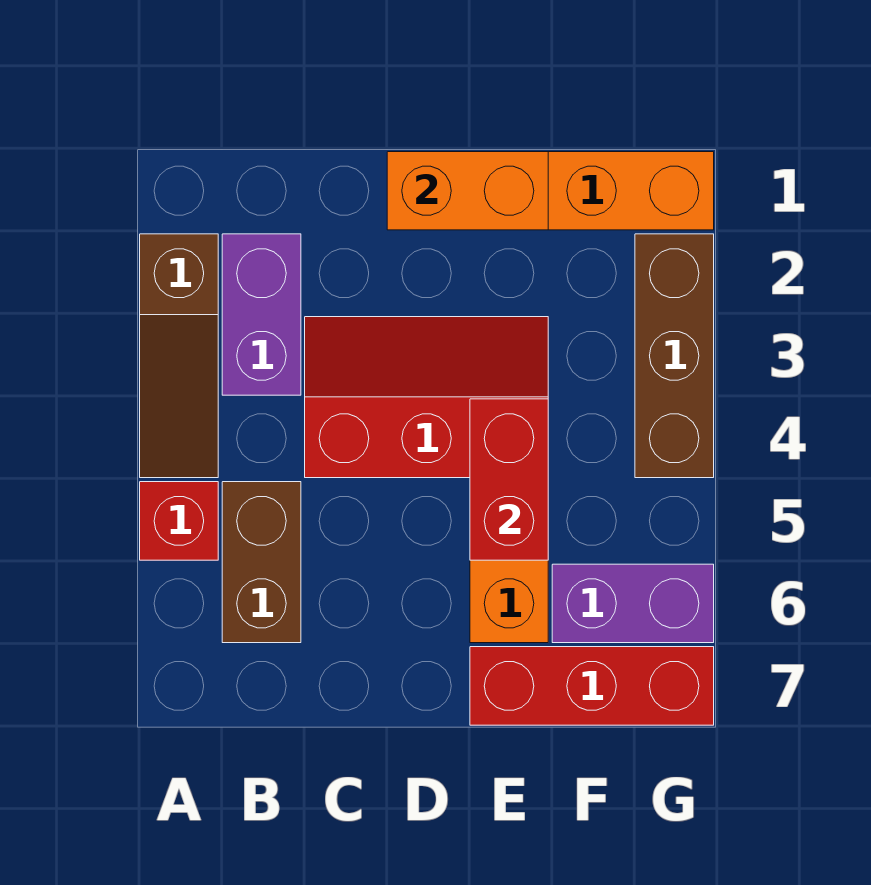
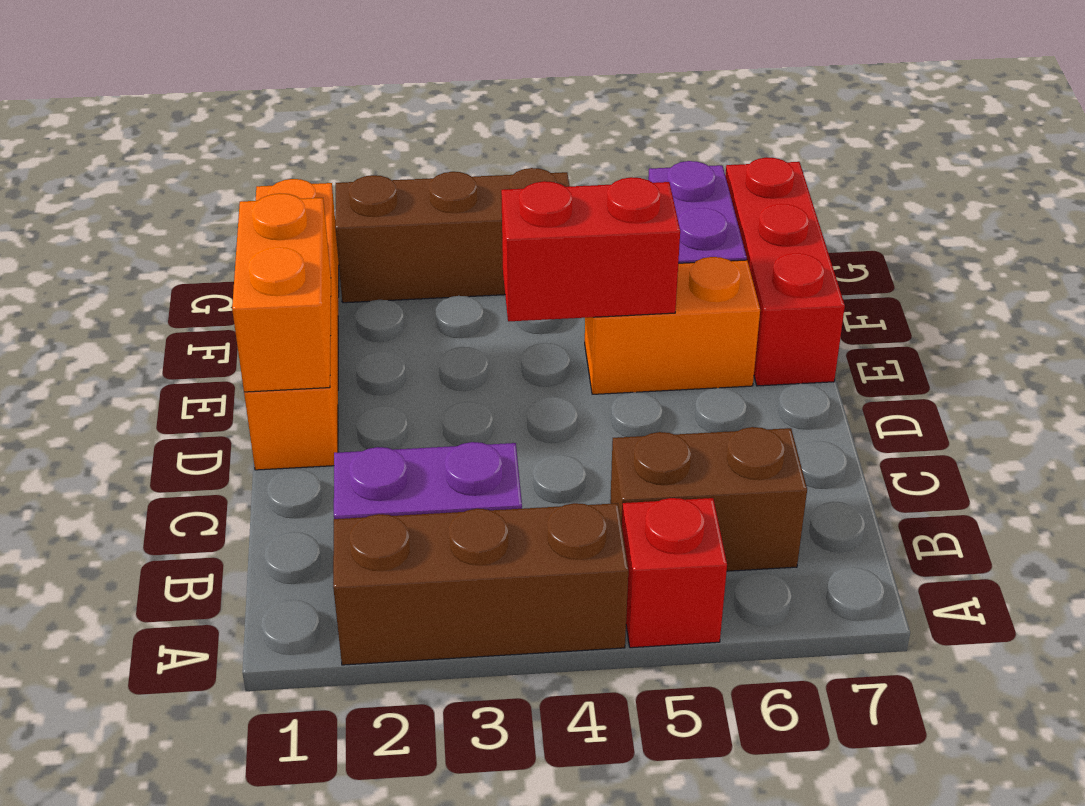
brown slope A2:A4 level 1 top 2 -> brown brick A2:A4 level 1
red slope C3:E4 level 1 top 4 -> none

